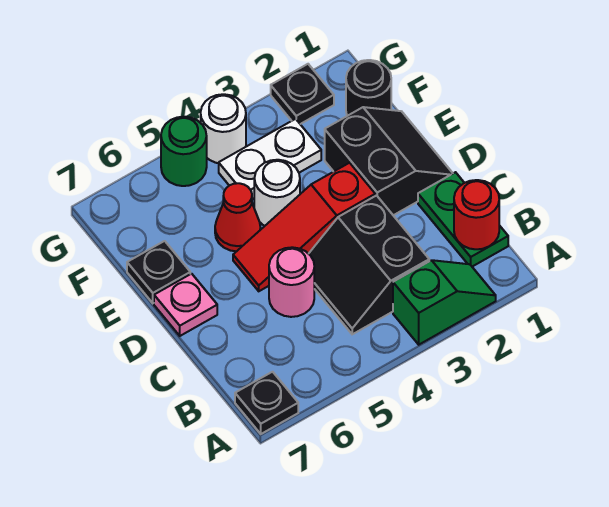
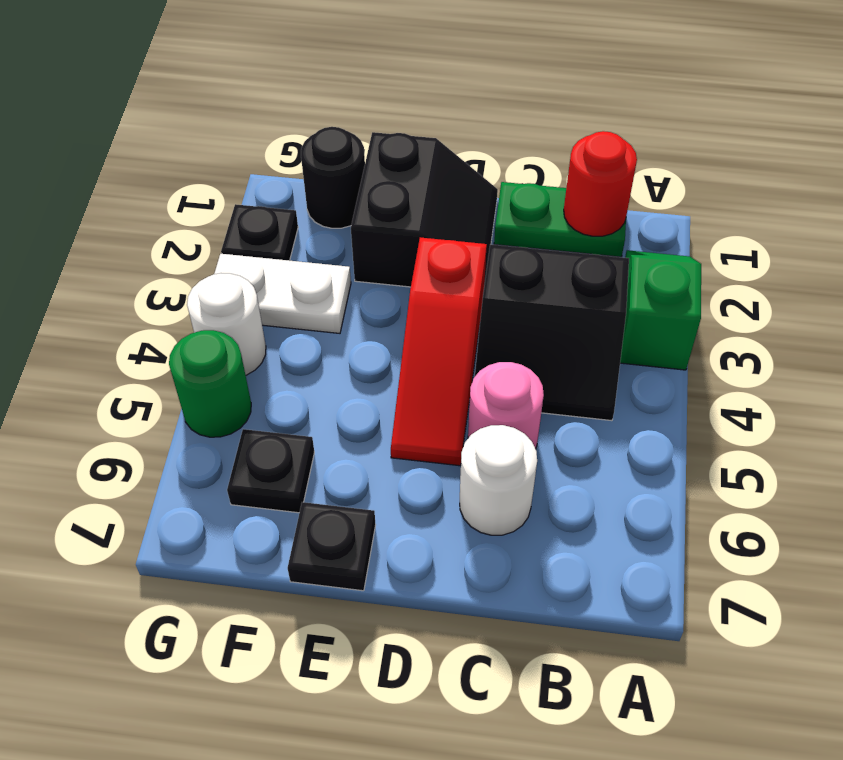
black plate A7 level 1 -> black plate F6 level 1
black slope D1:E2 level 1 top 2 -> black slope D1:E2 level 1 top E
pink plate D7 level 1 -> none
white round brick E4 level 1 -> white round brick C6 level 1
red cone E5 level 1 -> none
white plate F3:F4 level 1 -> white plate F3:G3 level 1

